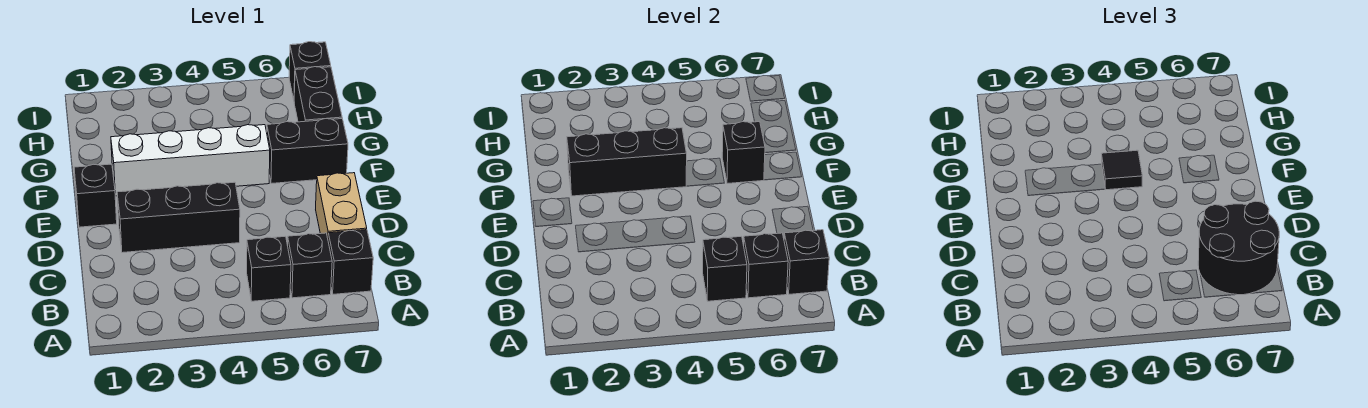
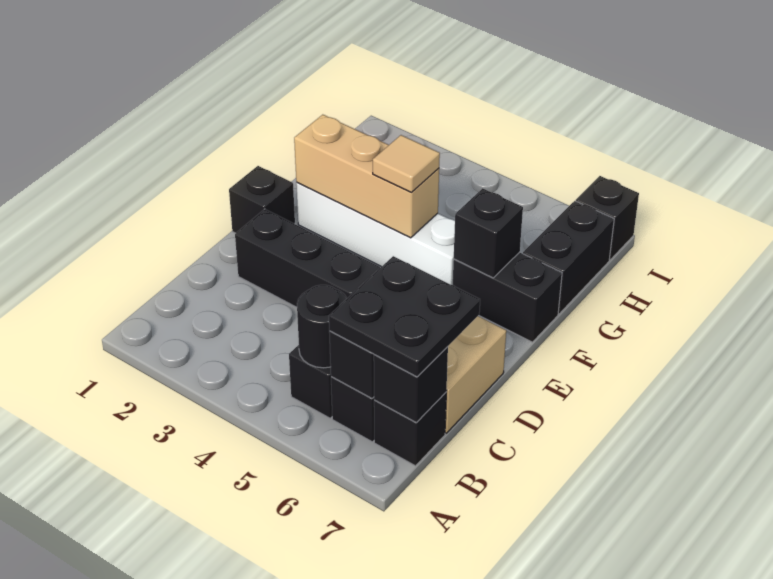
black brick B5 level 2 -> black round brick B5 level 2
black round brick B6:C7 level 3 -> black plate B6:C7 level 3
black brick F2:F4 level 2 -> tan brick F2:F4 level 2
black tile F4 level 3 -> tan tile F4 level 3

